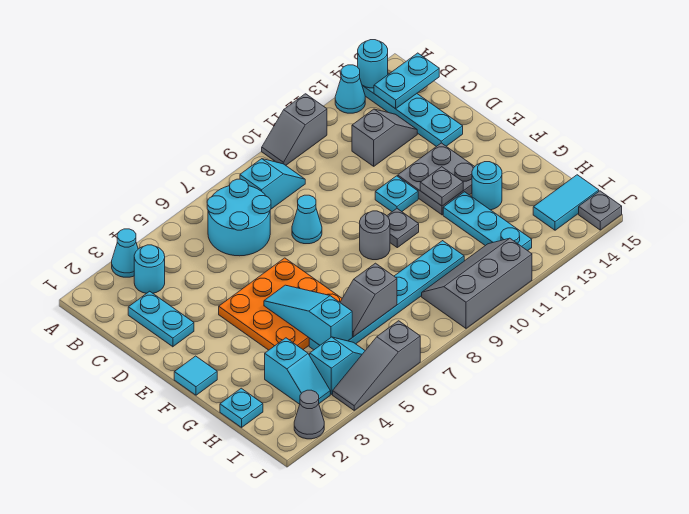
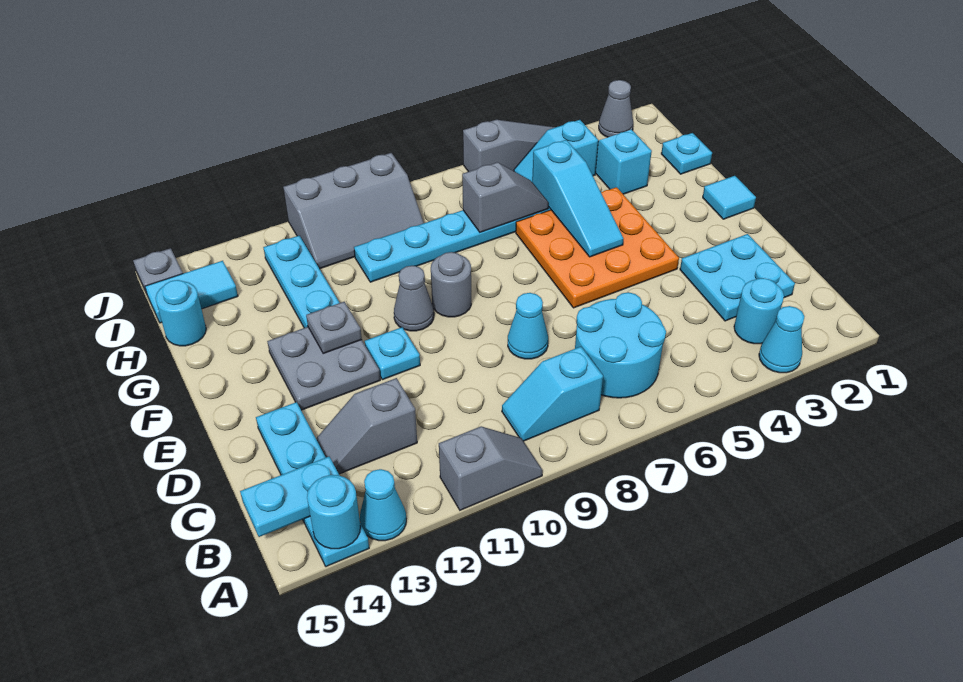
cyan plate C2:D2 level 1 -> cyan plate C2:D3 level 1
grey plate F10 level 1 -> grey cone F10 level 1
cyan round brick G13 level 1 -> cyan round brick H15 level 1

